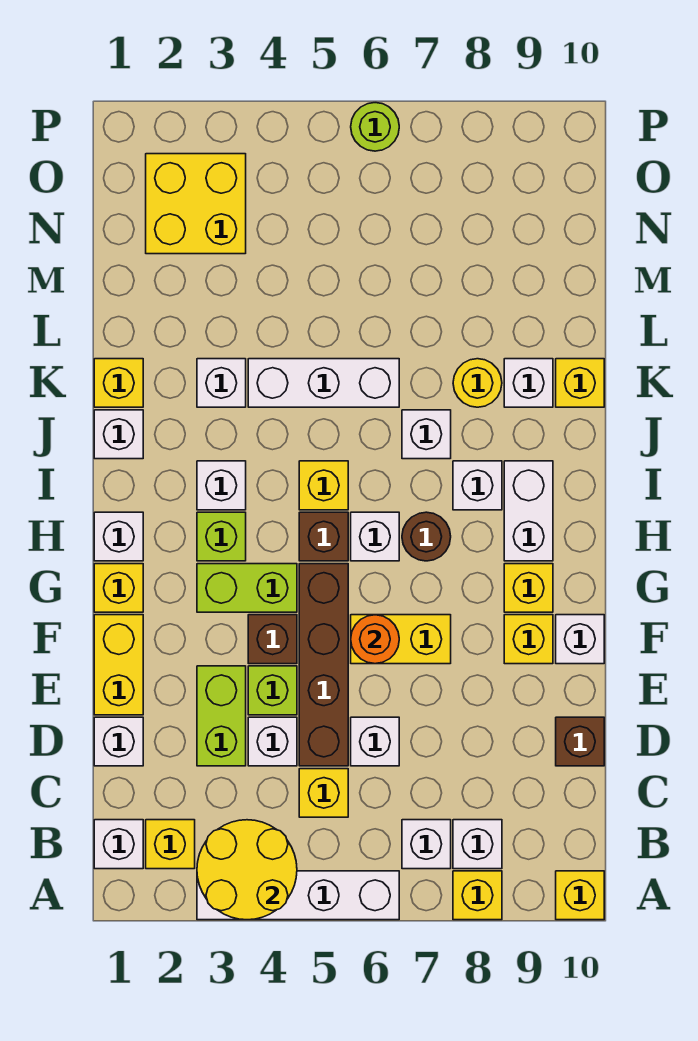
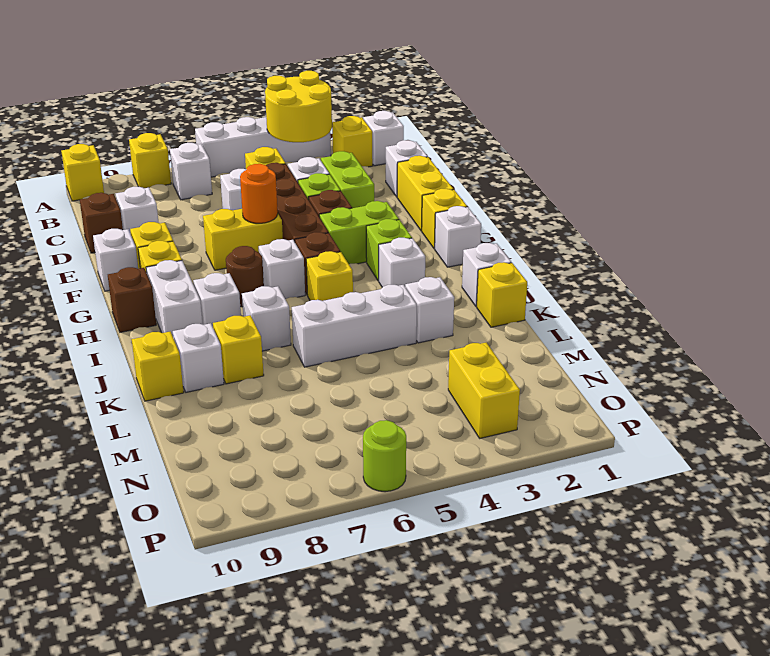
white brick B8 level 1 -> white brick D9 level 1
none -> brown brick H10 level 1
yellow round brick K8 level 1 -> yellow brick K8 level 1
yellow brick N2:O3 level 1 -> yellow brick N3:O3 level 1

